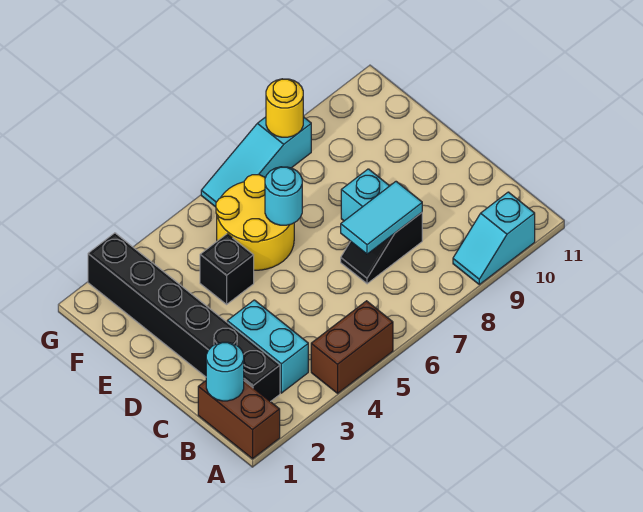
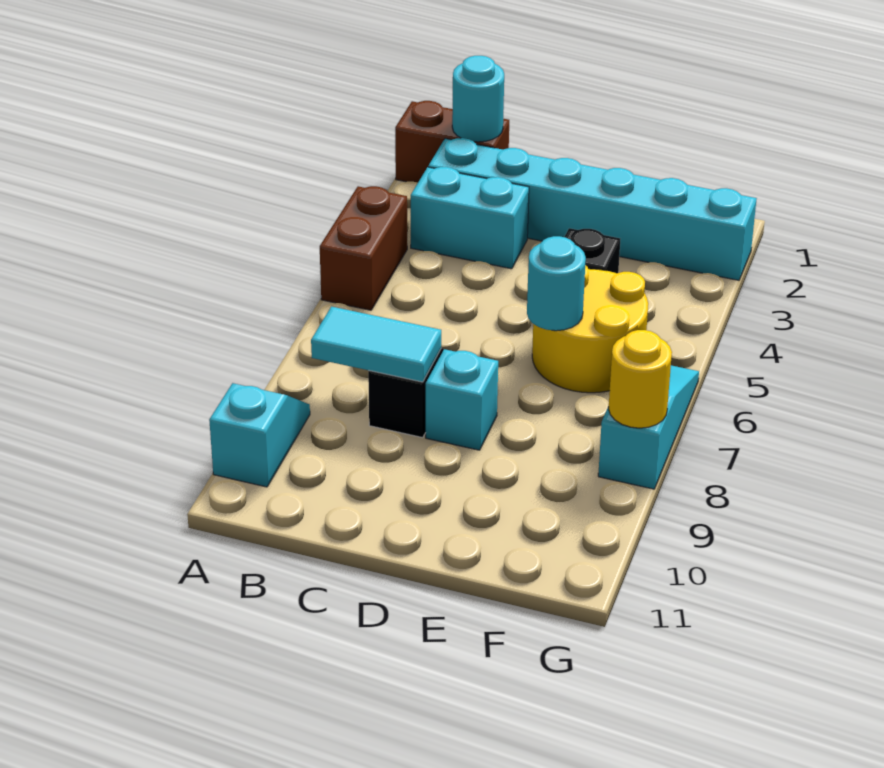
black brick B2:G2 level 1 -> cyan brick B2:G2 level 1
cyan tile C7:C8 level 2 -> cyan tile B8:C8 level 2

